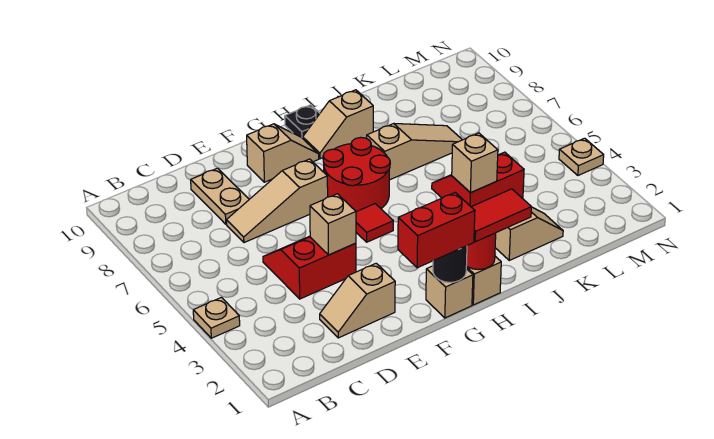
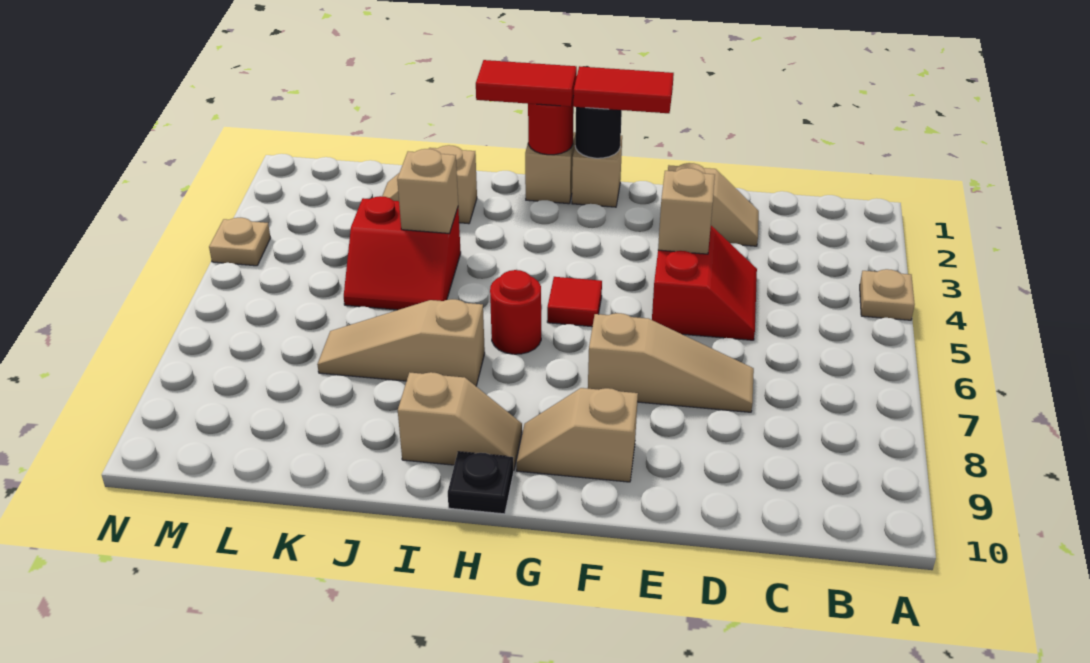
red slope D4:E5 level 1 top 4 -> red slope D4:E5 level 1 top E
tan plate D8:D9 level 1 -> none
red brick F1:G1 level 3 -> red tile F1:G1 level 3
red round brick G6:H7 level 1 -> red round brick H6 level 1

